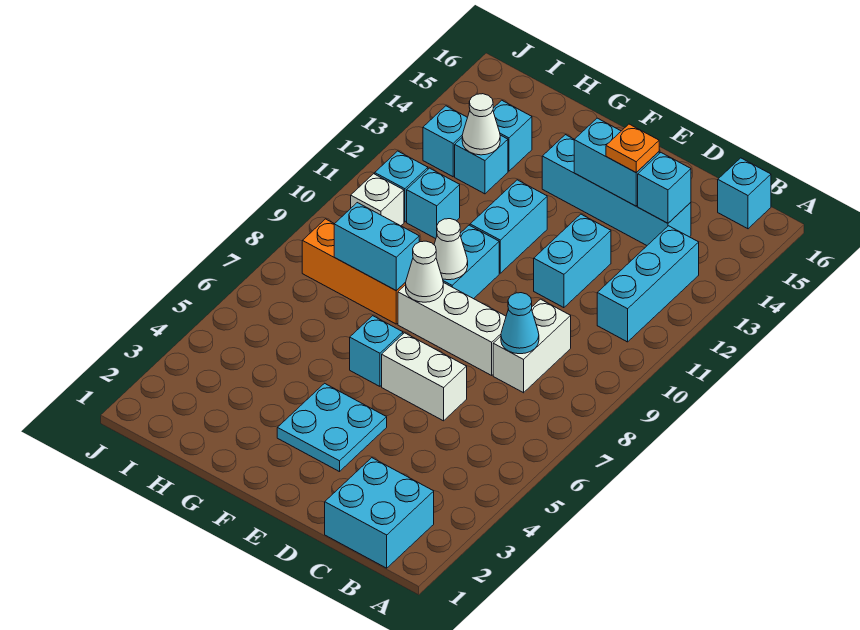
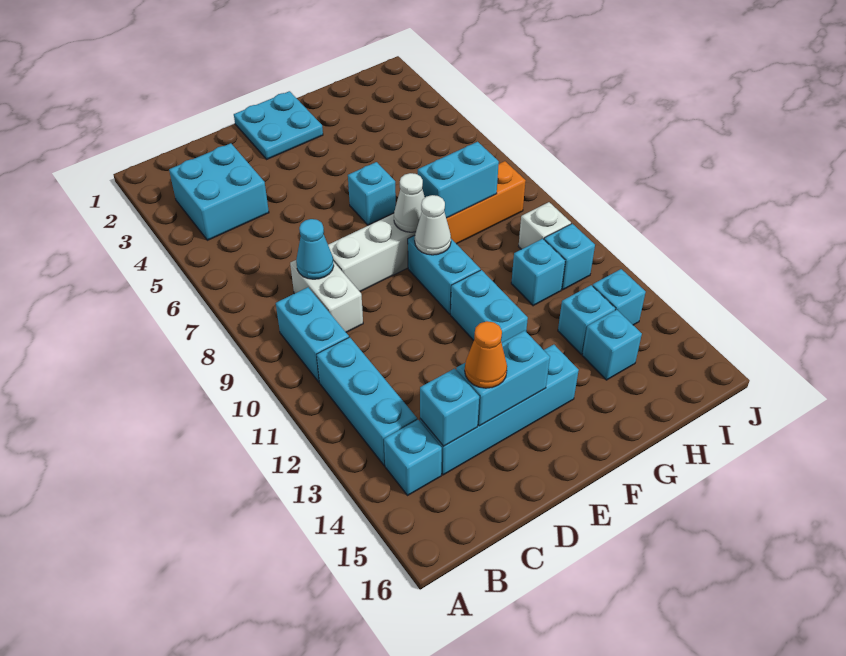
cyan brick B1:C2 level 1 -> cyan brick B3:C4 level 1
cyan brick B16 level 1 -> cyan brick B14 level 1
white brick D6:E6 level 1 -> none
cyan brick D11:D12 level 1 -> cyan brick B9:B10 level 1
orange plate D14 level 3 -> orange cone D14 level 3
cyan plate E3:F4 level 1 -> cyan plate E1:F2 level 1
white cone H13 level 2 -> none

